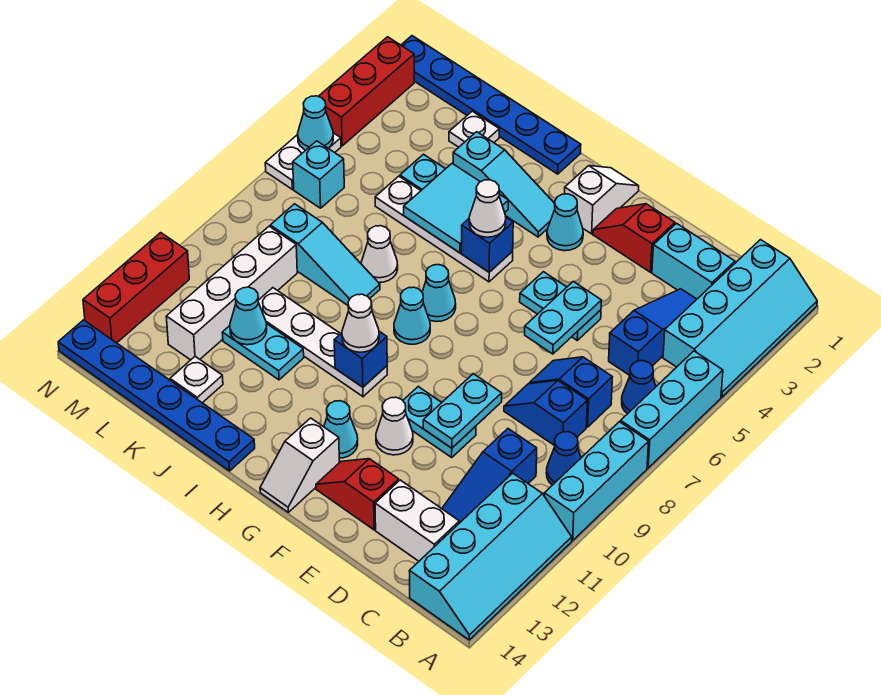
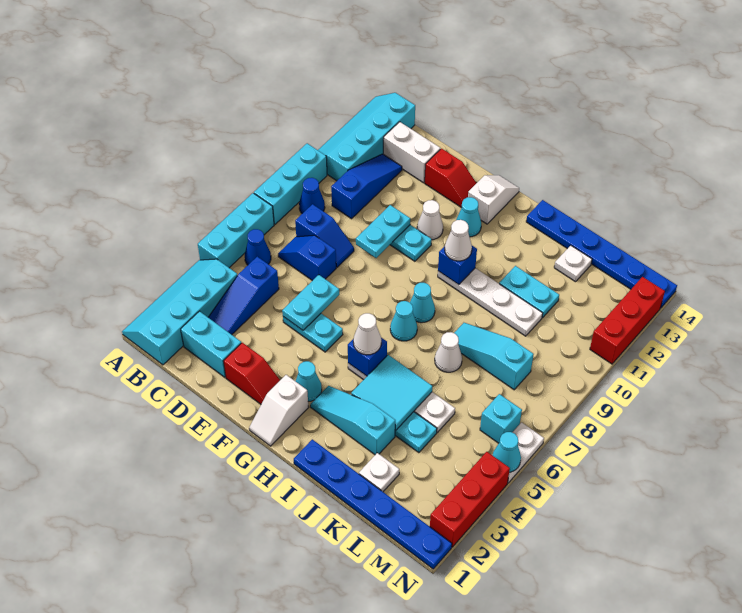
blue slope C7:D7 level 1 top C -> blue slope C7:D7 level 1 top D
cyan cone K11 level 2 -> none
white brick L9:L12 level 1 -> none

